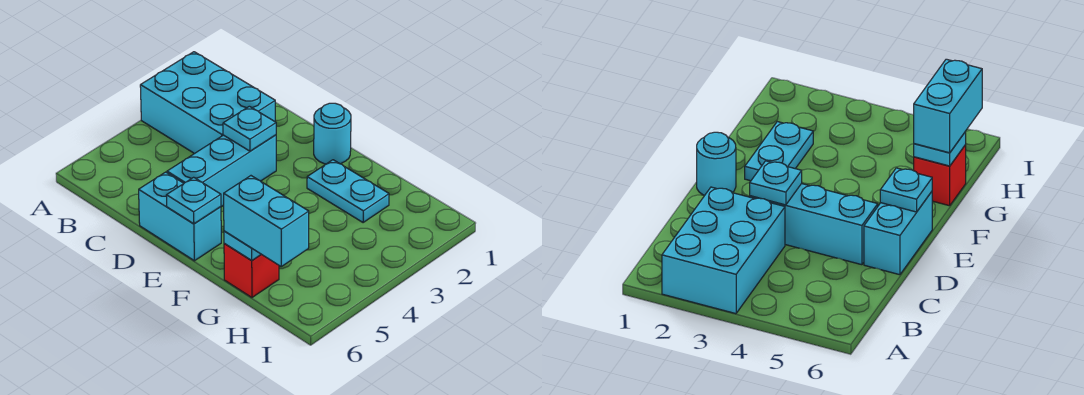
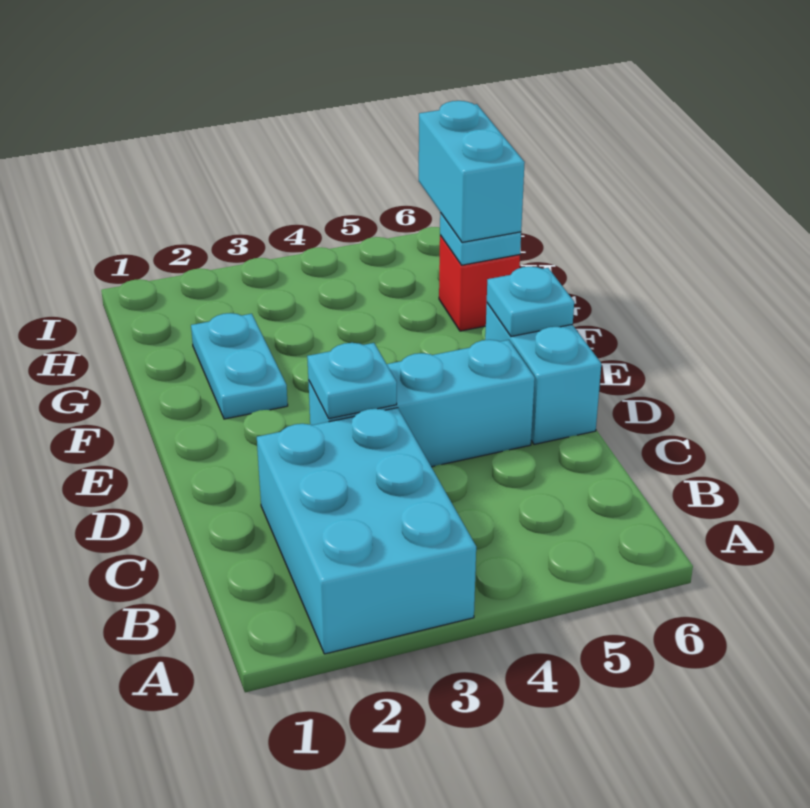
cyan round brick E1 level 1 -> none

